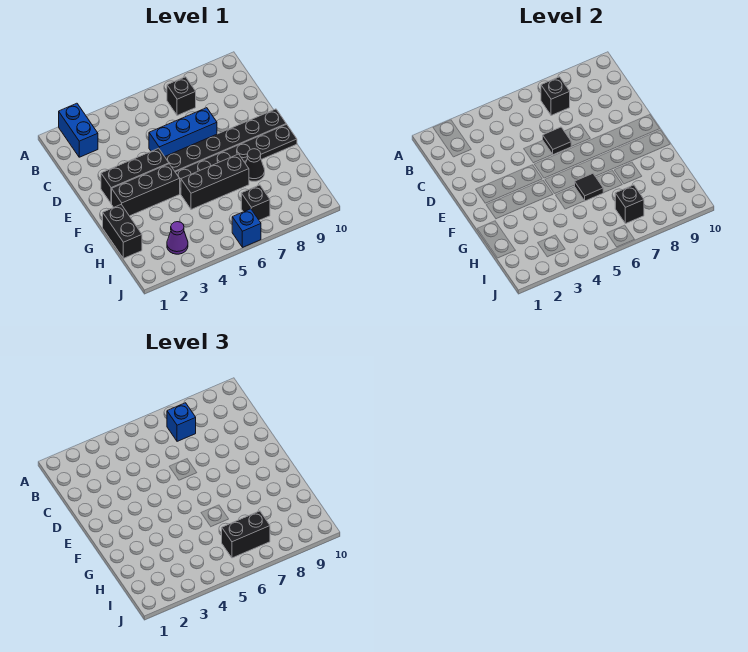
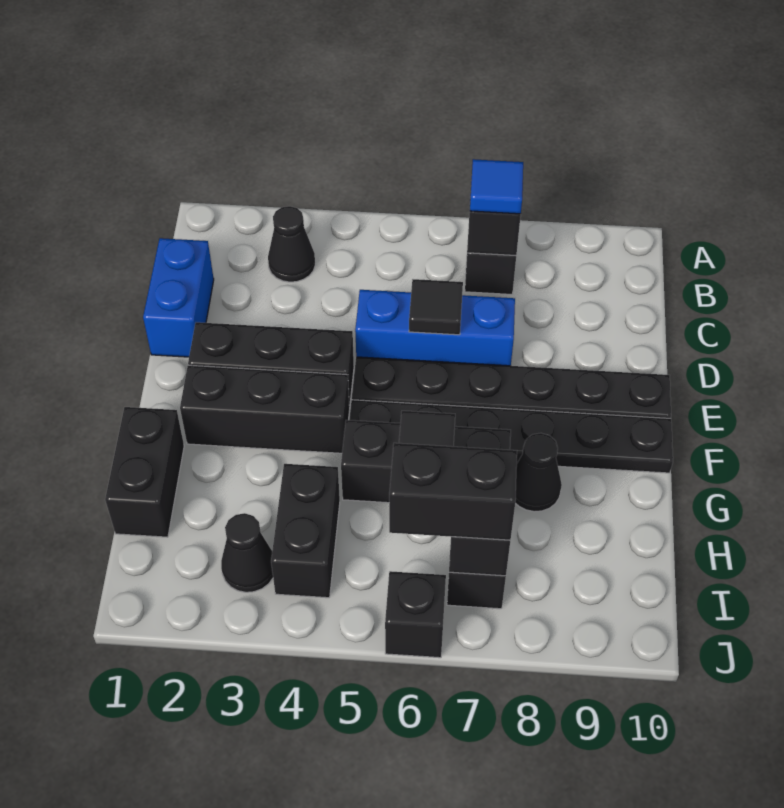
blue brick A2:B2 level 1 -> blue brick C1:D1 level 1
none -> black cone B3 level 1
blue brick B7 level 3 -> blue tile B7 level 3
none -> black brick H4:I4 level 1
purple cone I3 level 1 -> black cone I3 level 1
blue brick J6 level 1 -> black brick J6 level 1

